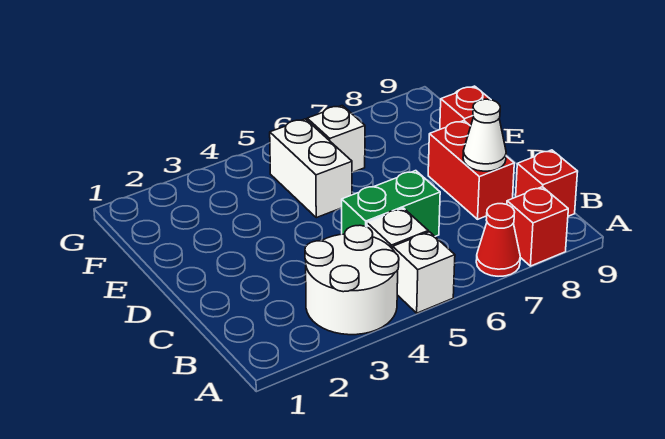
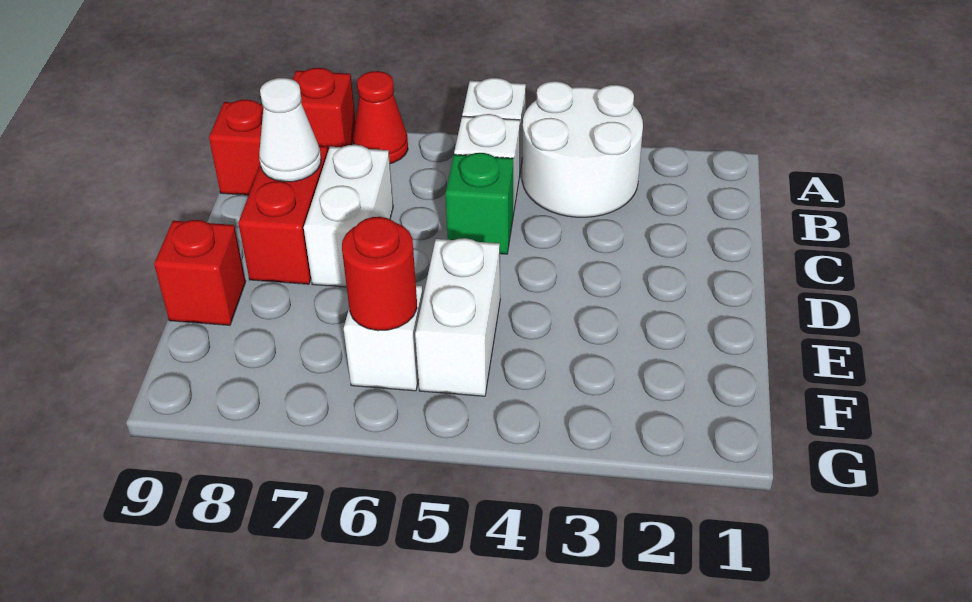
green brick C5:C6 level 1 -> green brick C5 level 1
none -> white brick C7:D7 level 1
none -> red round brick F6 level 2

